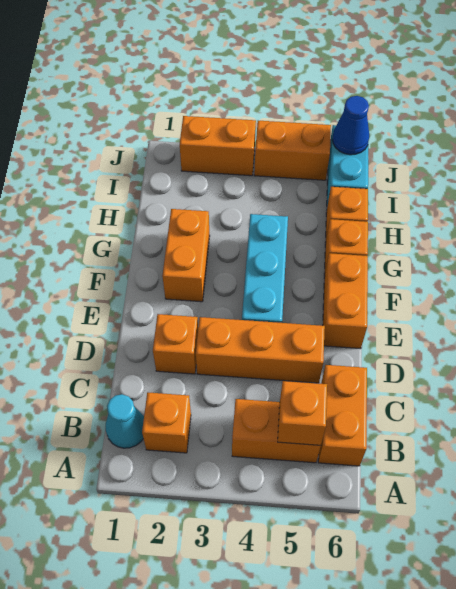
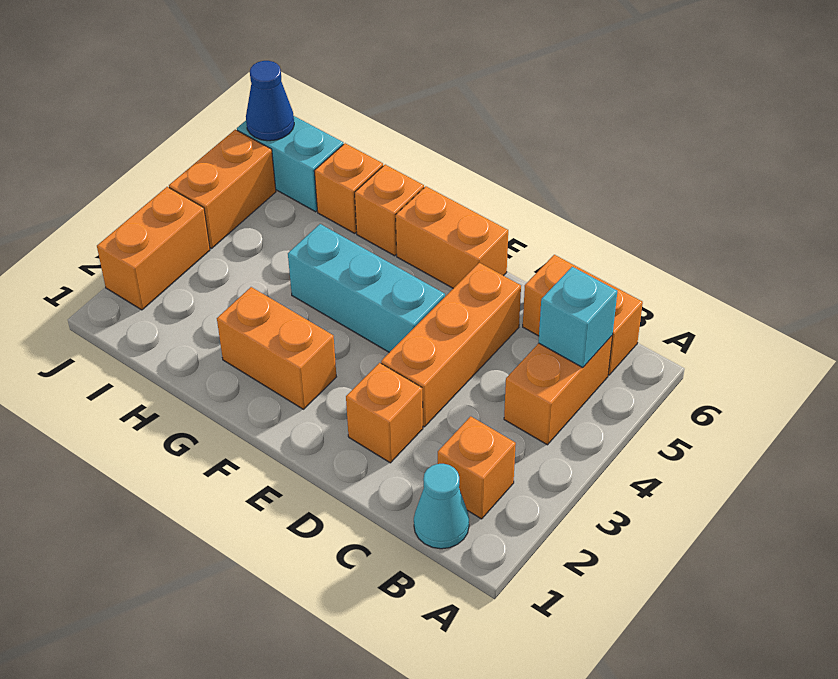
orange brick B5 level 2 -> cyan brick B5 level 2

